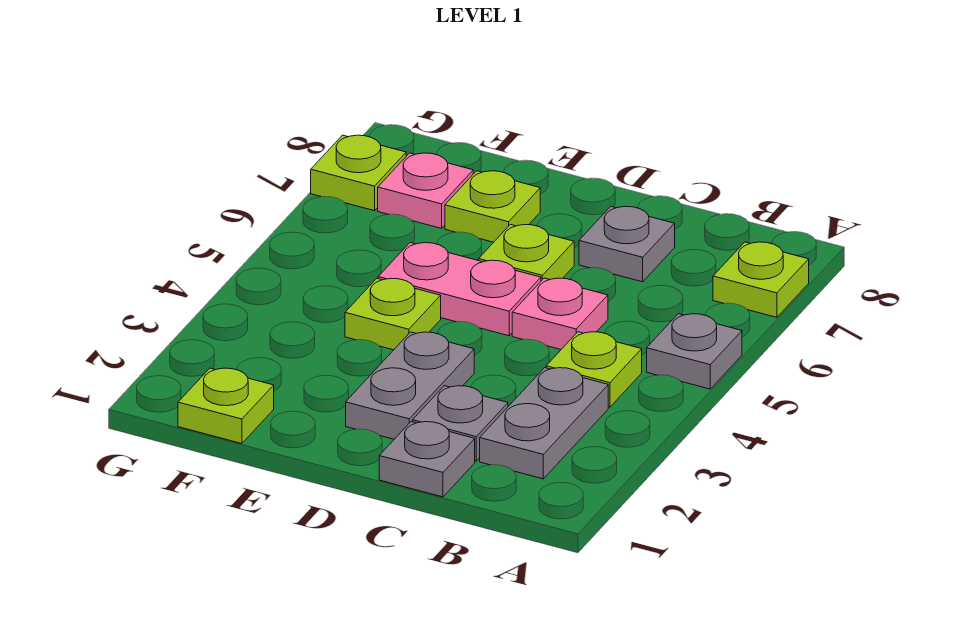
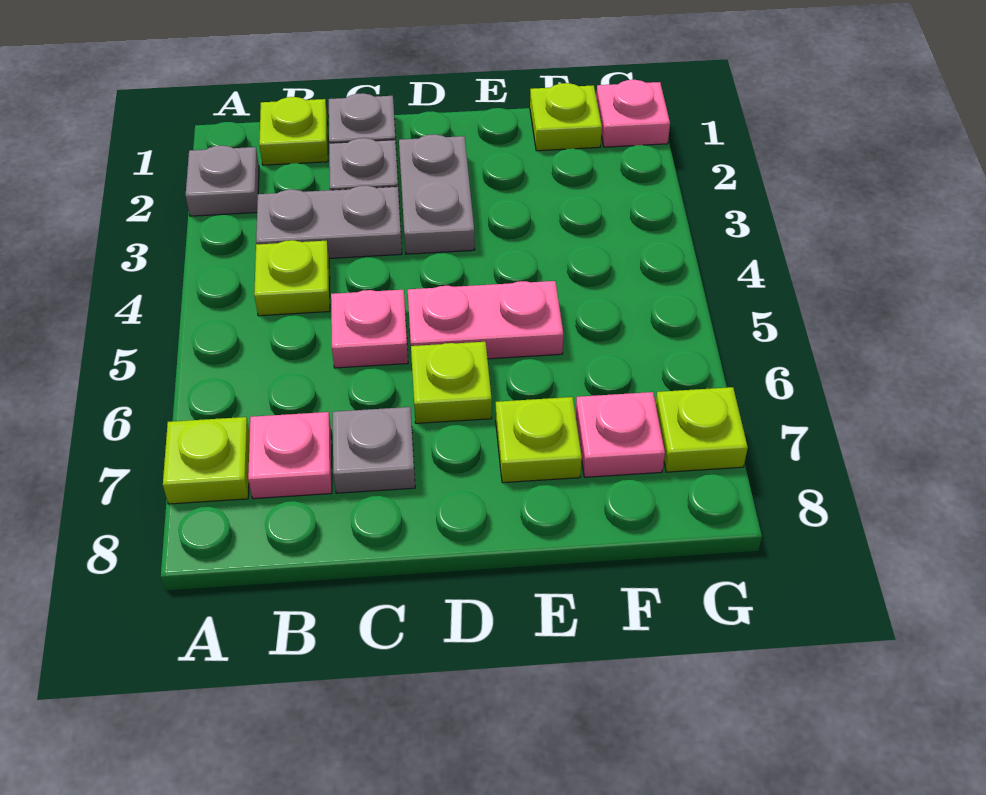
grey plate A5 level 1 -> grey plate A2 level 1
grey plate B2:B3 level 1 -> grey plate B3:C3 level 1
none -> pink plate B7 level 1
lime plate E4 level 1 -> lime plate B1 level 1
none -> pink plate G1 level 1

